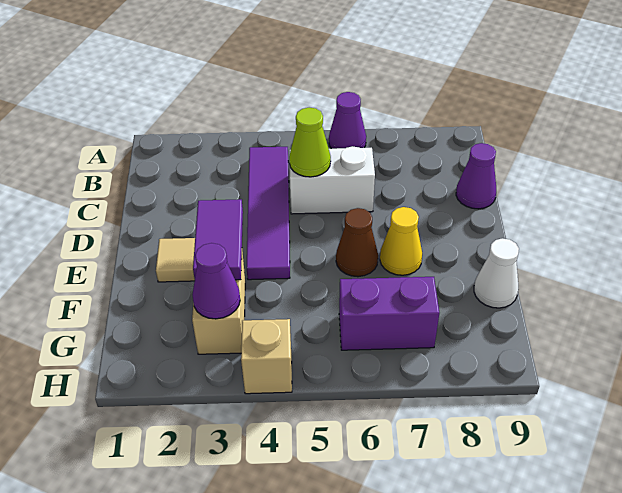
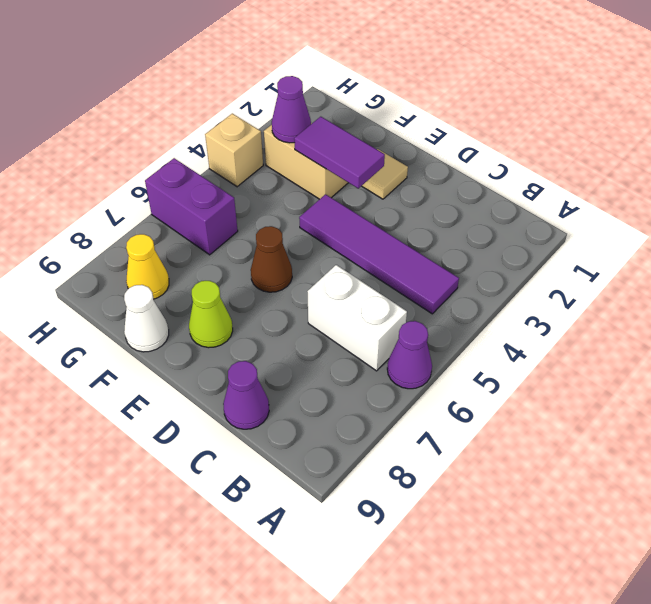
white brick C5:C6 level 1 -> white brick B6:C6 level 1
lime cone C5 level 2 -> lime cone E8 level 1
yellow cone E7 level 1 -> yellow cone G8 level 1
purple brick G6:G7 level 1 -> purple brick G6:H6 level 1

